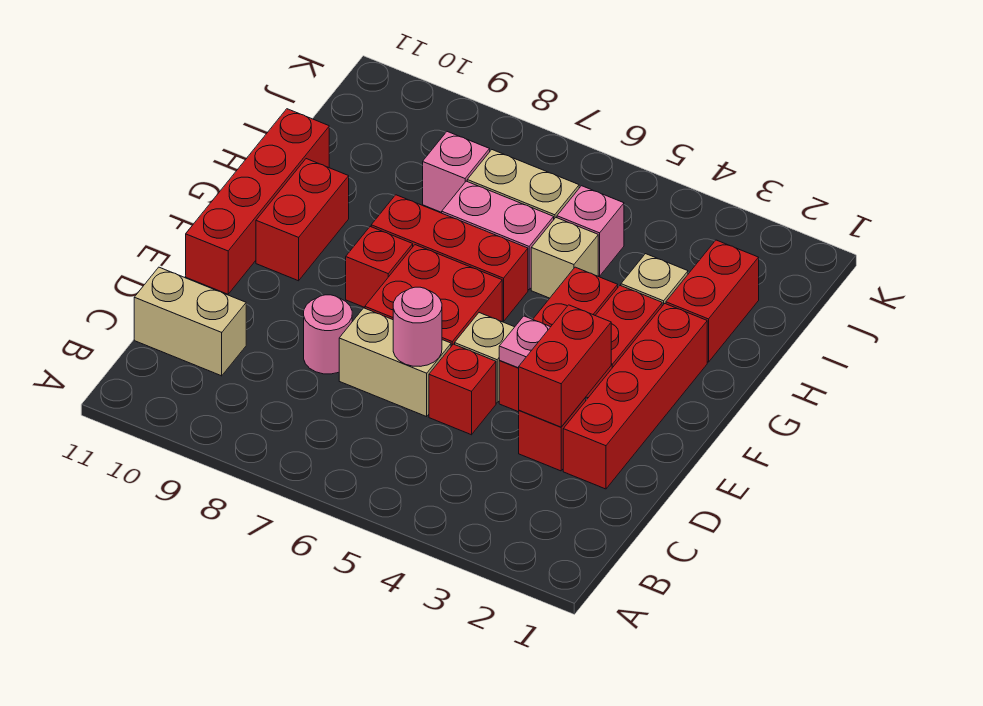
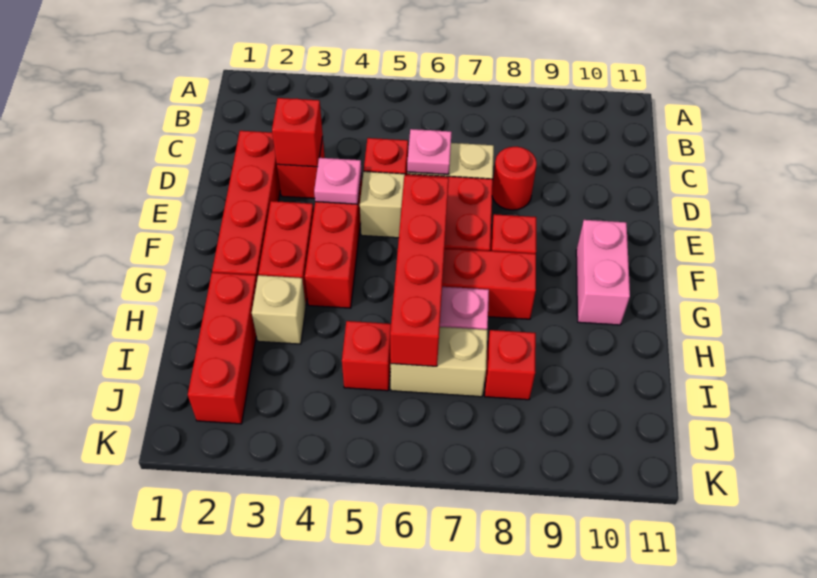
tan brick C10:C11 level 1 -> none
red brick D3:E3 level 2 -> red brick D3 level 2
pink round brick D6 level 2 -> pink plate D6 level 2
pink round brick D8 level 1 -> red round brick D8 level 1
red brick E11:H11 level 1 -> red brick F6:I6 level 2
red brick F10:G10 level 1 -> pink brick F10:G10 level 1
red brick H2:I2 level 1 -> red brick H2:J2 level 1
tan brick H5 level 1 -> none
pink brick I5 level 1 -> red brick I5 level 1
pink brick I8 level 1 -> red brick I8 level 1

